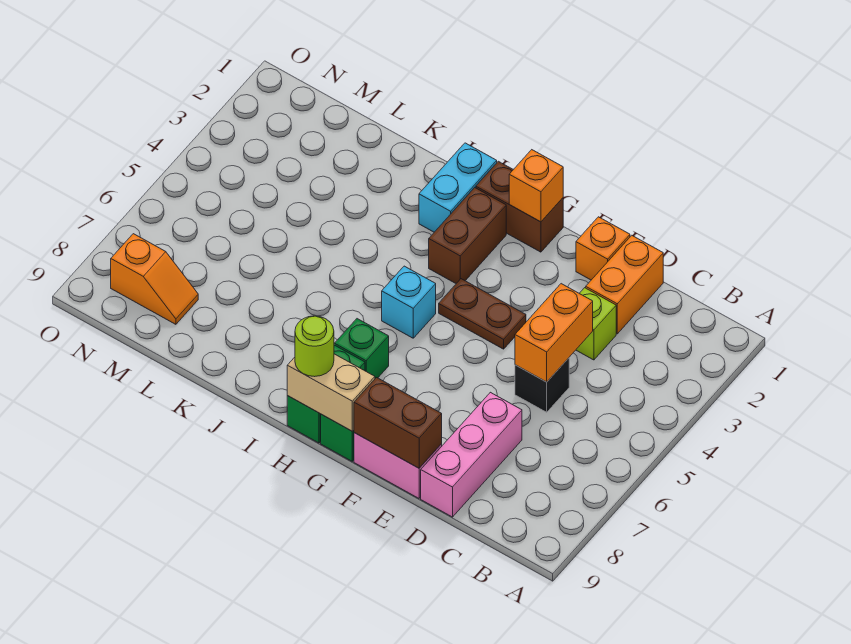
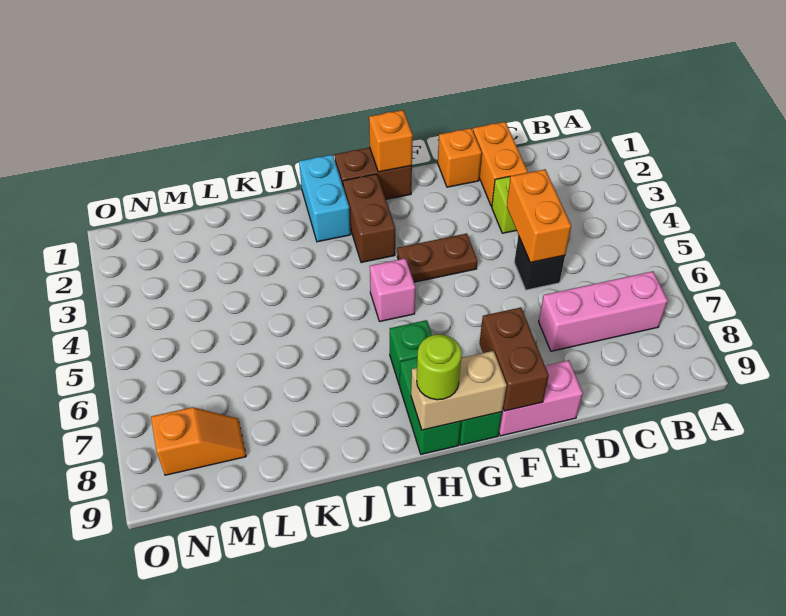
pink brick D7:D9 level 1 -> pink brick B7:D7 level 1
brown brick E9:F9 level 2 -> brown brick F8:F9 level 2
cyan brick H5 level 1 -> pink brick H5 level 1

